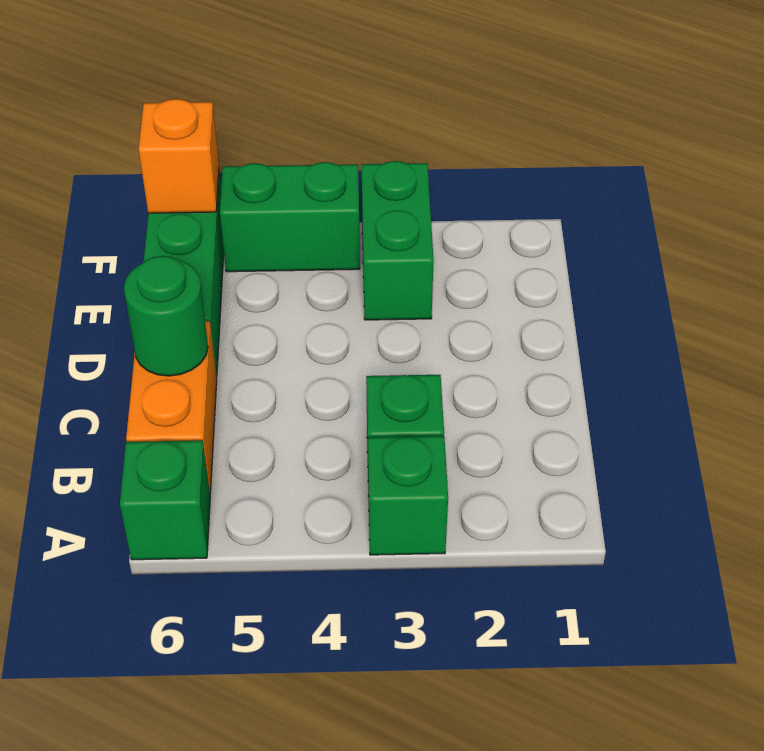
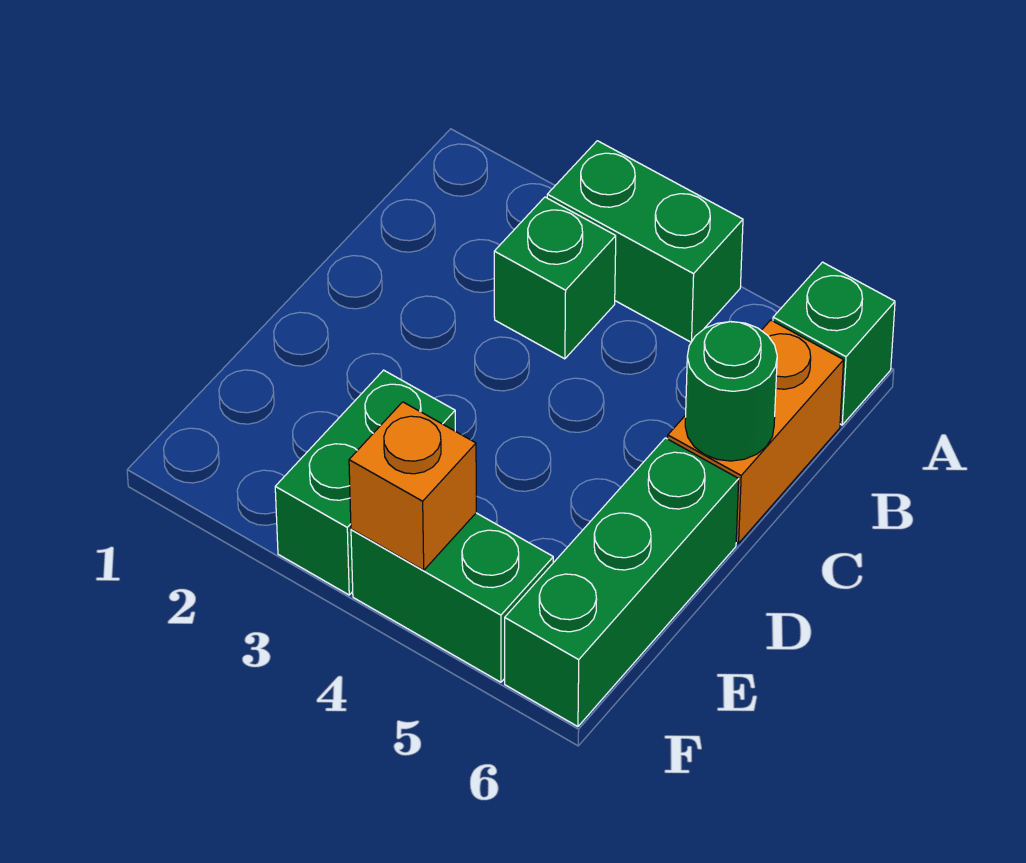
green brick A3 level 1 -> green brick A3:A4 level 1
orange brick F6 level 2 -> orange brick F4 level 2

